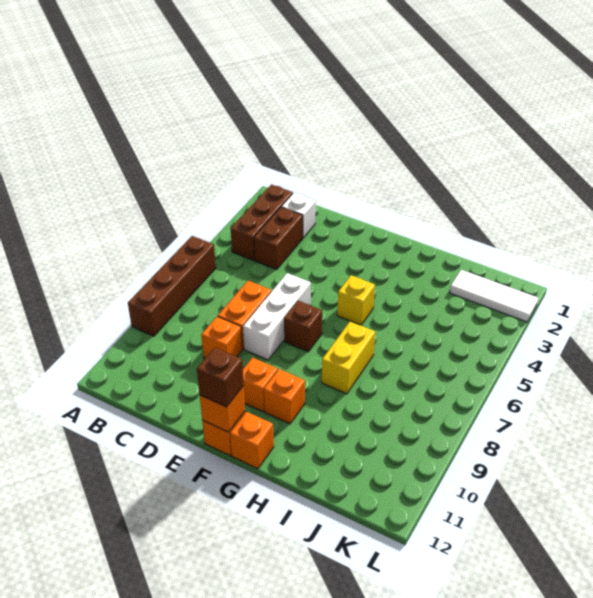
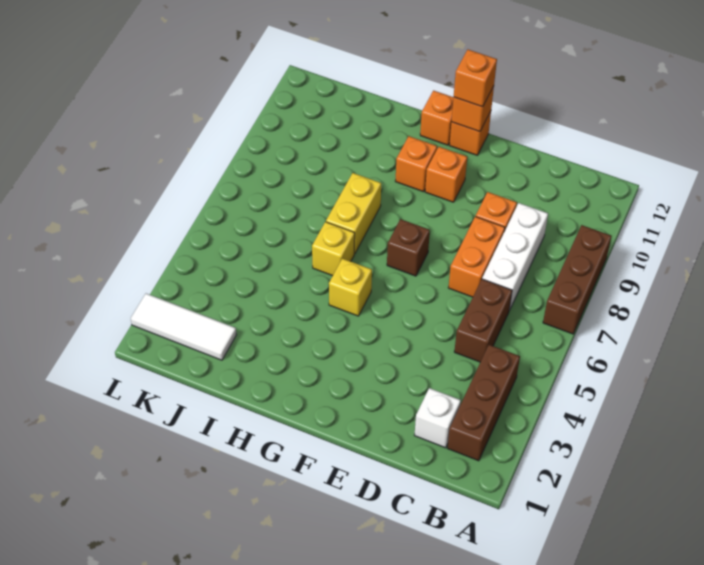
brown brick A6:A9 level 1 -> brown brick A7:A9 level 1
brown brick C3:C4 level 1 -> brown brick C5:C6 level 1
white brick E6:E8 level 1 -> white brick C7:C9 level 1
brown brick F12 level 3 -> orange brick F12 level 3
none -> yellow brick H6 level 1

